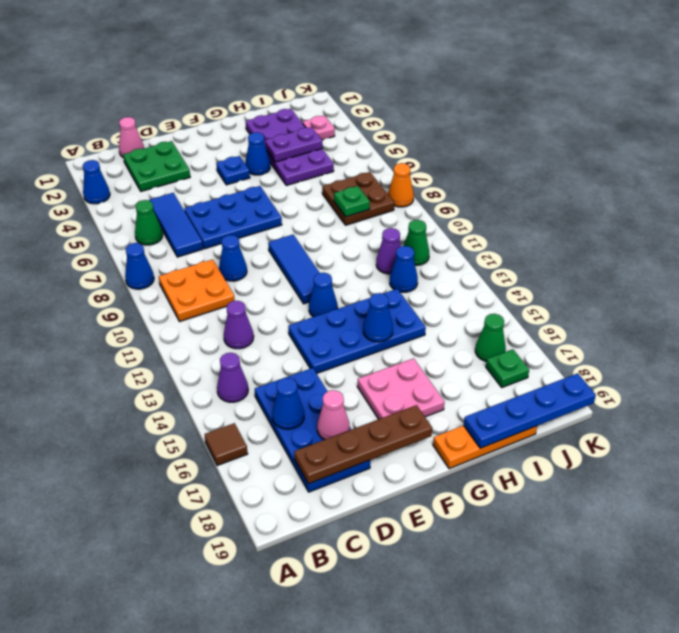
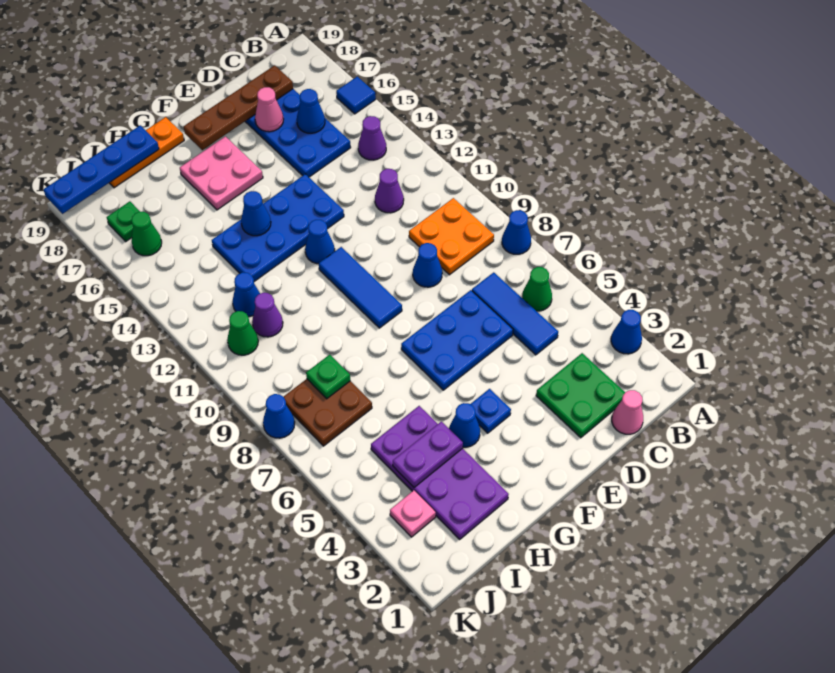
brown tile A16 level 1 -> blue tile A16 level 1
orange cone K8 level 1 -> blue cone K8 level 1

